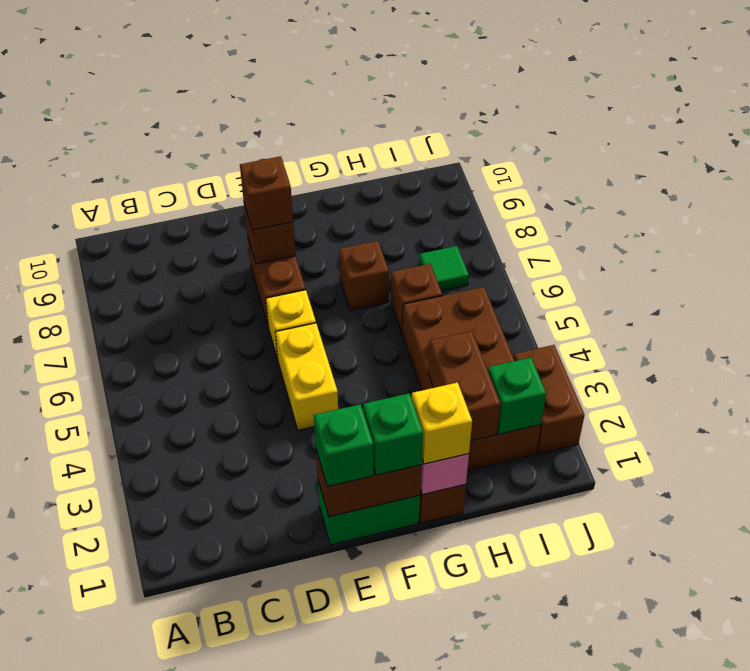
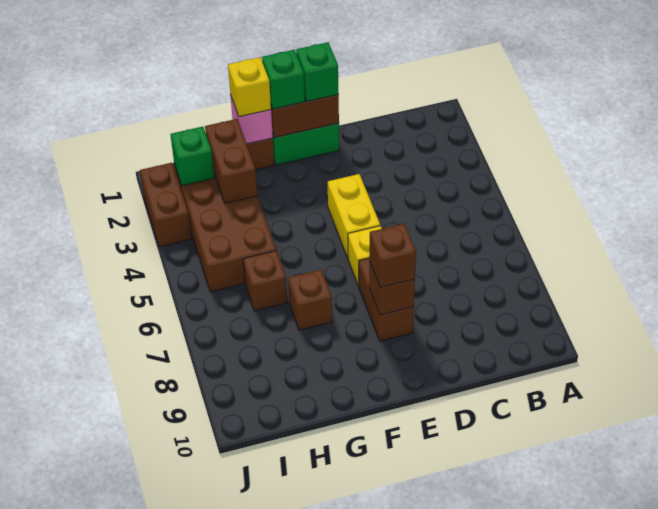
green tile I7 level 1 -> none

